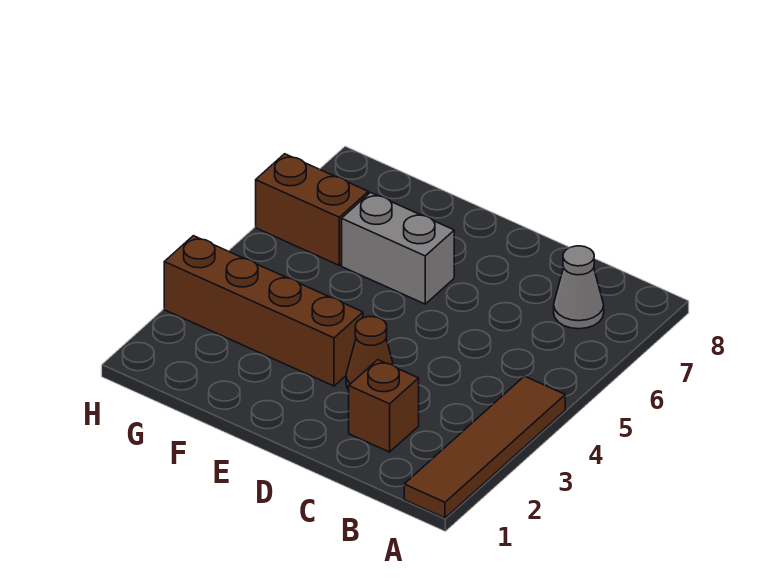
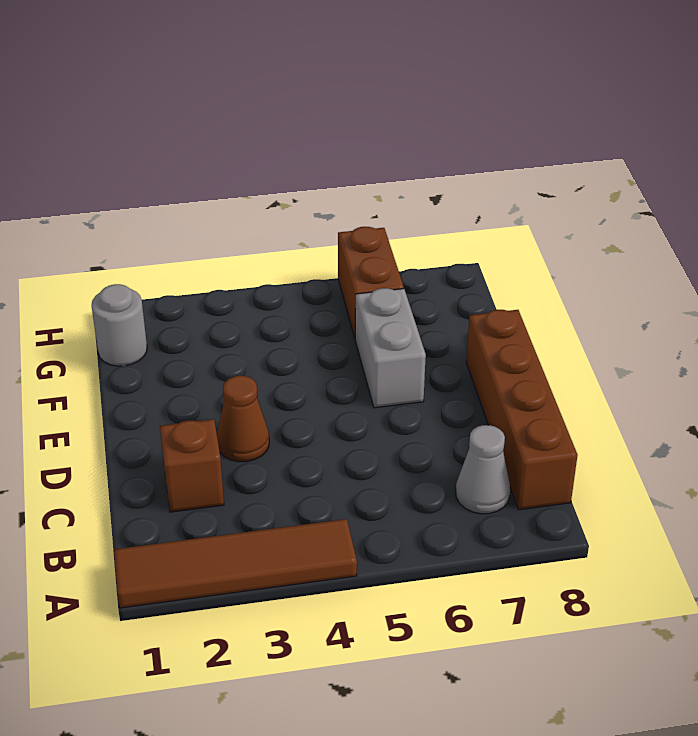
brown brick E3:H3 level 1 -> brown brick B8:E8 level 1
none -> grey round brick G1 level 1

